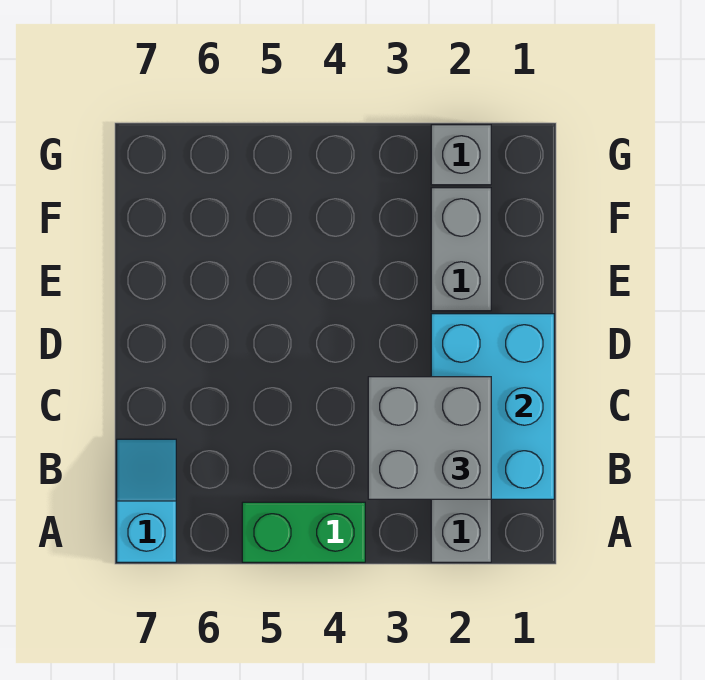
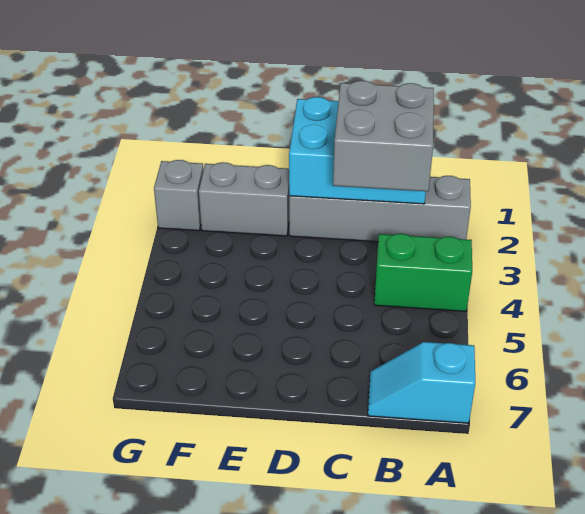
green brick A4:A5 level 1 -> green brick A4:B4 level 1

